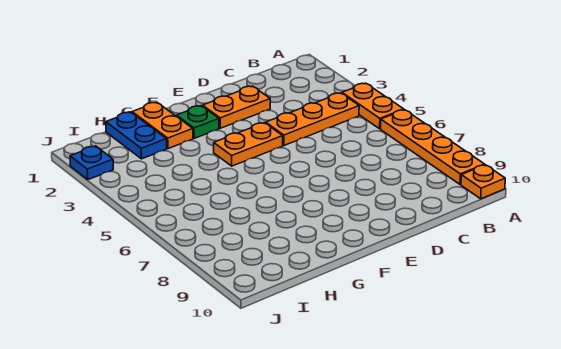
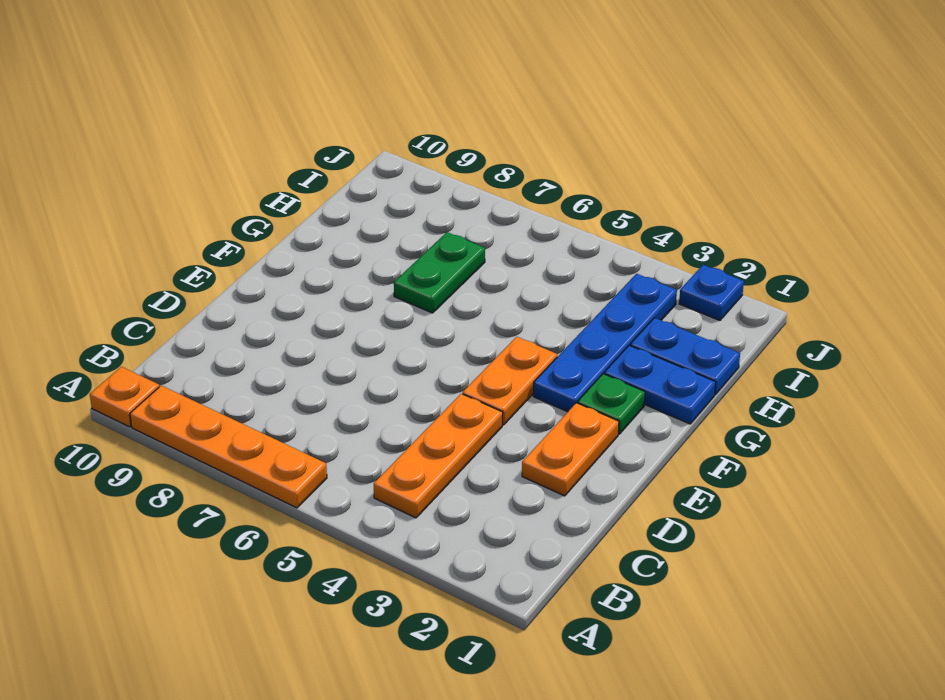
orange plate A4:A5 level 1 -> none
none -> blue plate F3:I3 level 1
orange plate G1:G2 level 1 -> blue plate G1:G2 level 1
none -> green plate G7:H7 level 1

